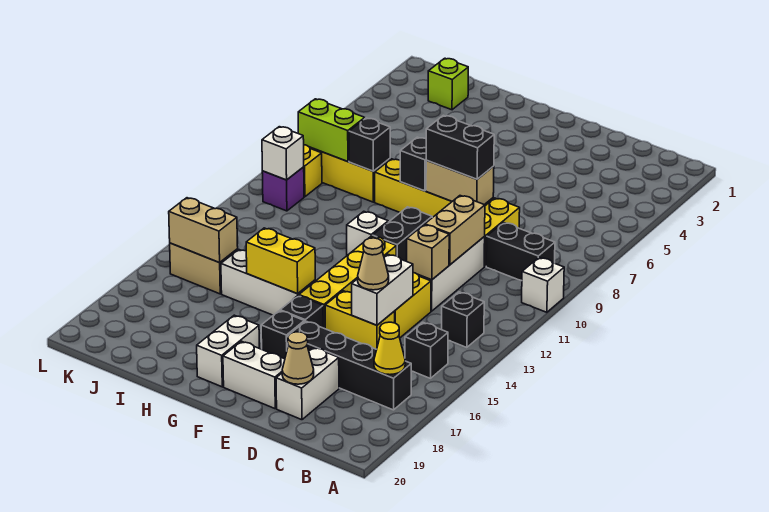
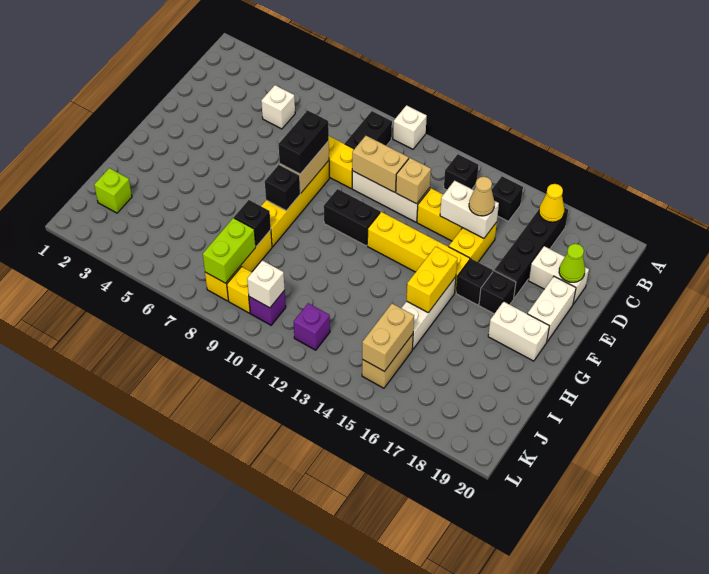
tan cone D19 level 2 -> lime cone D19 level 2
white brick G11 level 1 -> white brick C5 level 1
none -> purple brick K12 level 1

